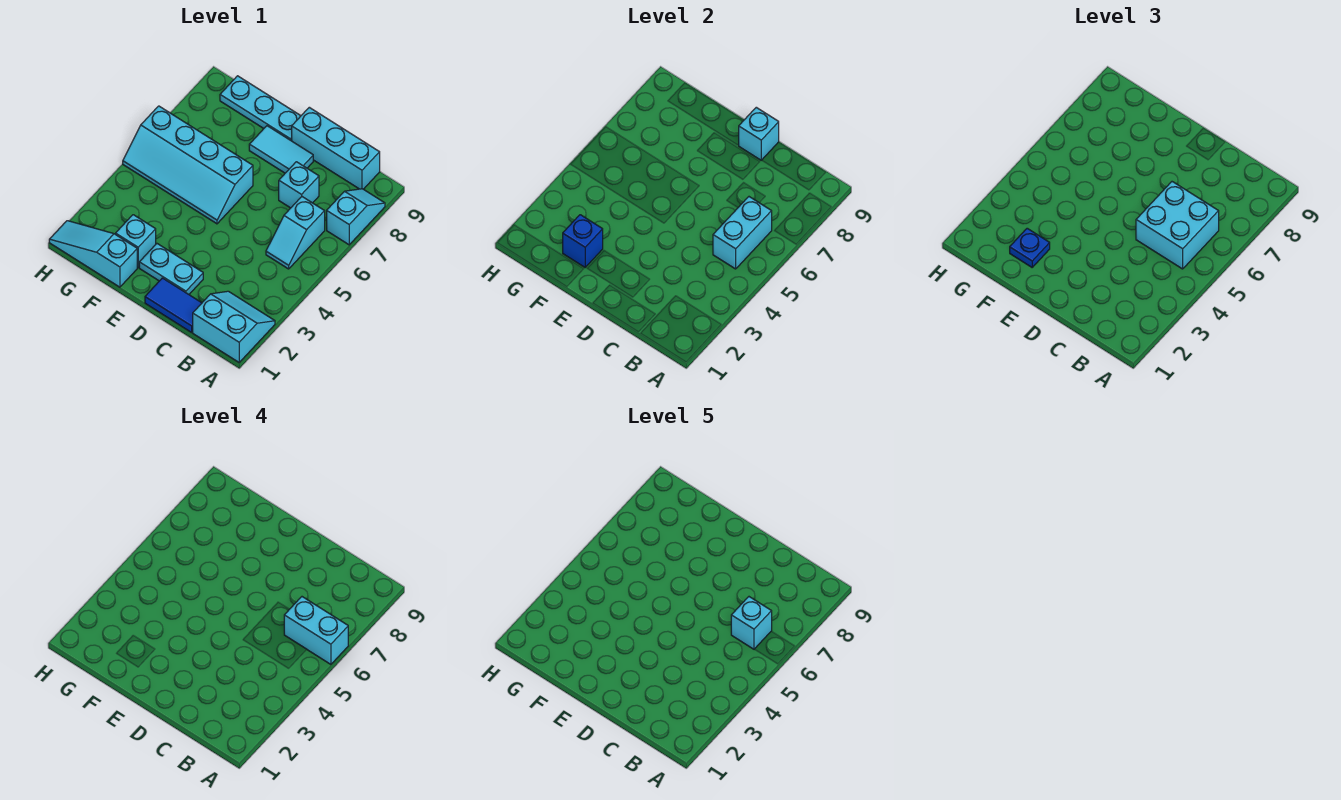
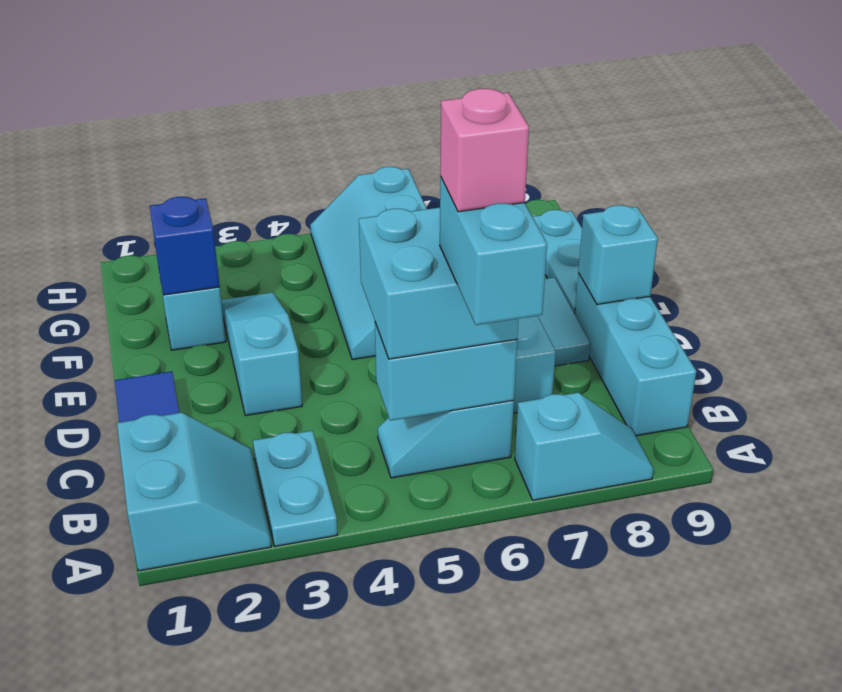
cyan brick B6 level 5 -> pink brick B6 level 5
cyan plate D2:E2 level 1 -> cyan plate A3:B3 level 1
cyan slope F1:H1 level 1 top F -> cyan slope D3:F3 level 1 top D
blue plate F2 level 3 -> none

